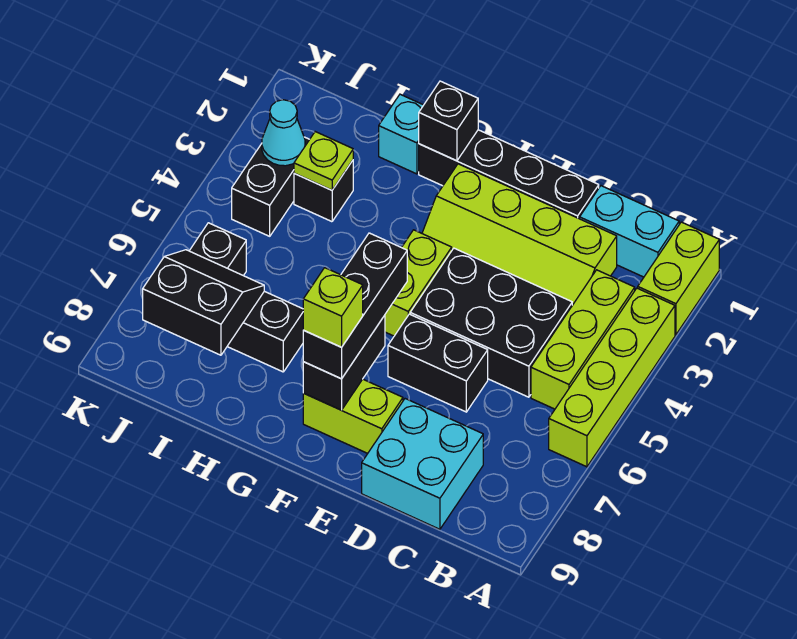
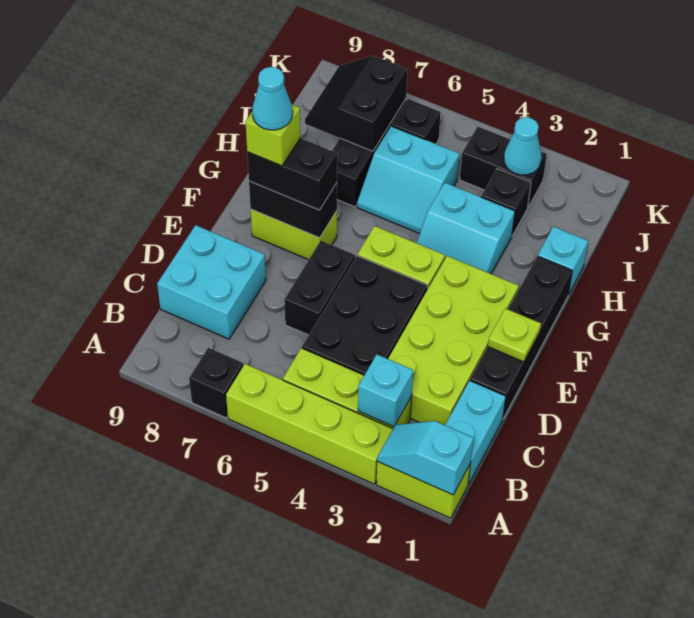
none -> cyan slope A1:A2 level 2 top 1
none -> cyan brick B3 level 2
lime slope C2:F3 level 1 top 2 -> lime brick C2:F3 level 1
lime brick E8:F8 level 1 -> lime brick F7:F8 level 1
black brick F6:F8 level 3 -> black brick F7:F8 level 3
none -> cyan cone F8 level 5
black brick G1 level 2 -> black brick A7 level 1
none -> cyan slope G3:H4 level 1 top H
none -> cyan slope H5:I6 level 1 top I
lime plate I3 level 2 -> lime plate E1 level 2
black slope I7:J8 level 2 top 8 -> black slope I7:J8 level 2 top 7

